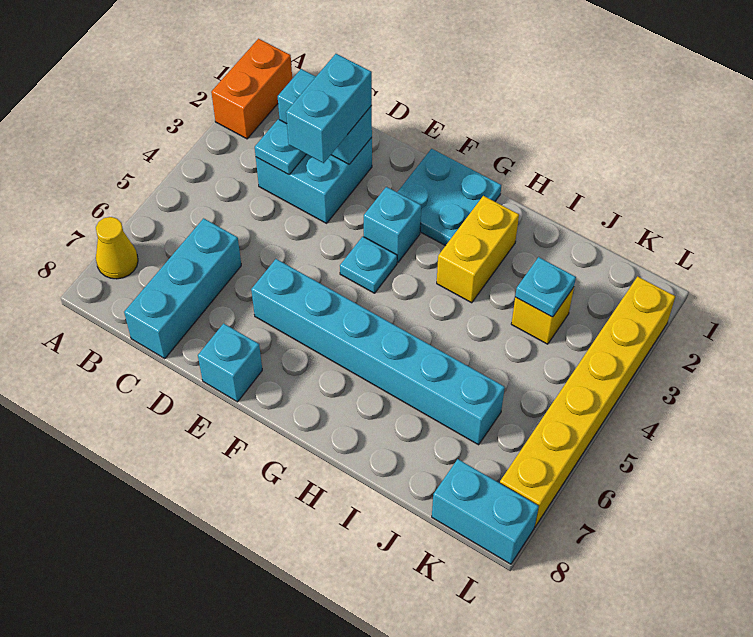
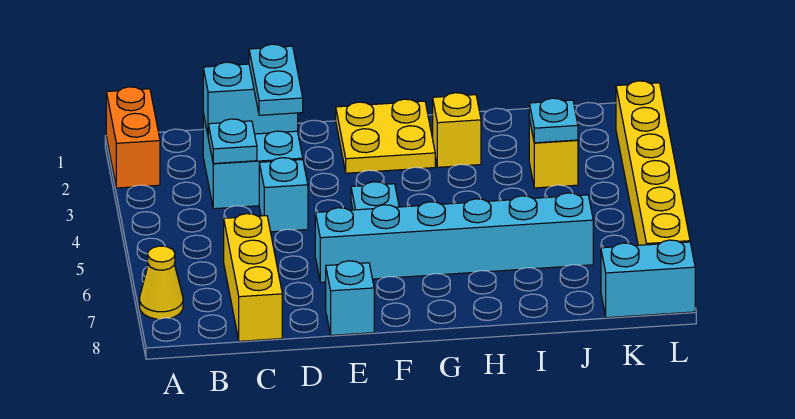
cyan brick C6:C8 level 1 -> yellow brick C6:C8 level 1
cyan brick D2:D3 level 3 -> cyan plate D2:D3 level 3
cyan plate F1:G2 level 1 -> yellow plate F1:G2 level 1
cyan brick F3 level 1 -> cyan brick D4 level 1
yellow brick H2:H3 level 1 -> yellow brick H2 level 1

